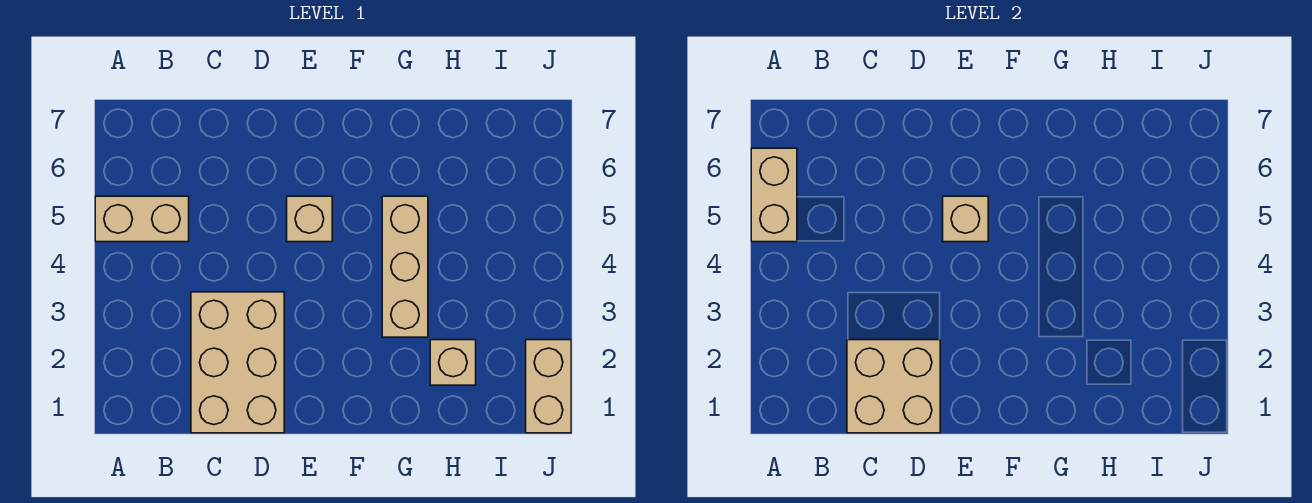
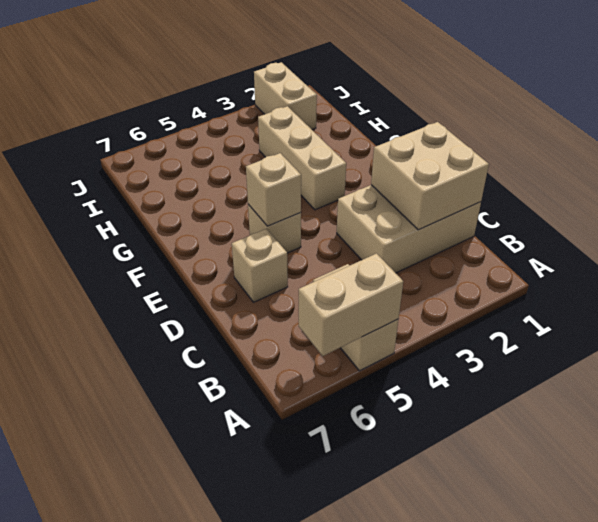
tan brick G3:G5 level 1 -> tan brick F3:H3 level 1
tan brick H2 level 1 -> tan brick D6 level 1
tan brick J1:J2 level 1 -> tan brick I2:J2 level 1

